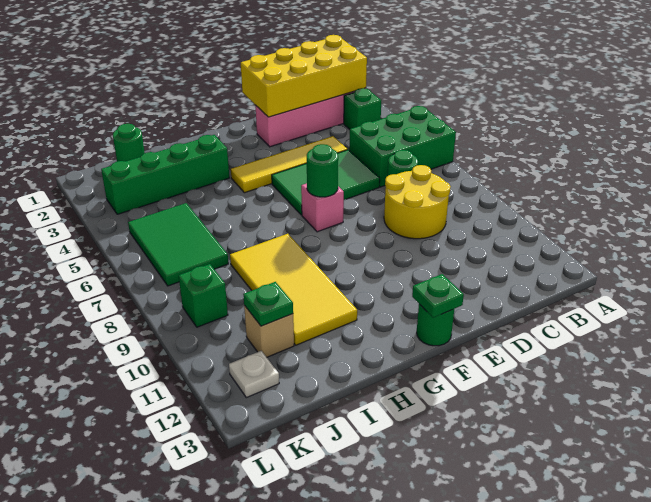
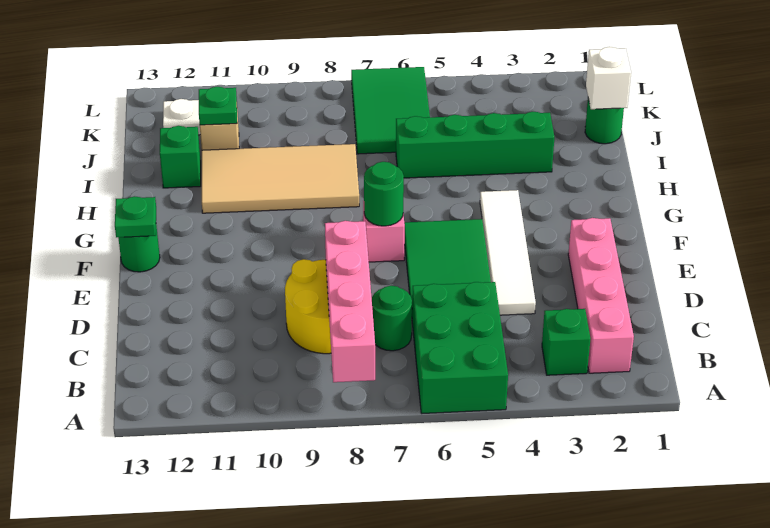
none -> pink brick A8:D8 level 2
yellow brick B1:E2 level 2 -> none
yellow tile D4:G4 level 1 -> white tile D4:G4 level 1
green brick H3:K3 level 1 -> green brick I3:I6 level 1
yellow tile H8:I11 level 1 -> tan tile H8:I11 level 1
none -> white brick J1 level 2
green tile J5:K7 level 1 -> green tile J6:L7 level 1
green brick K9 level 1 -> green brick I12 level 1

